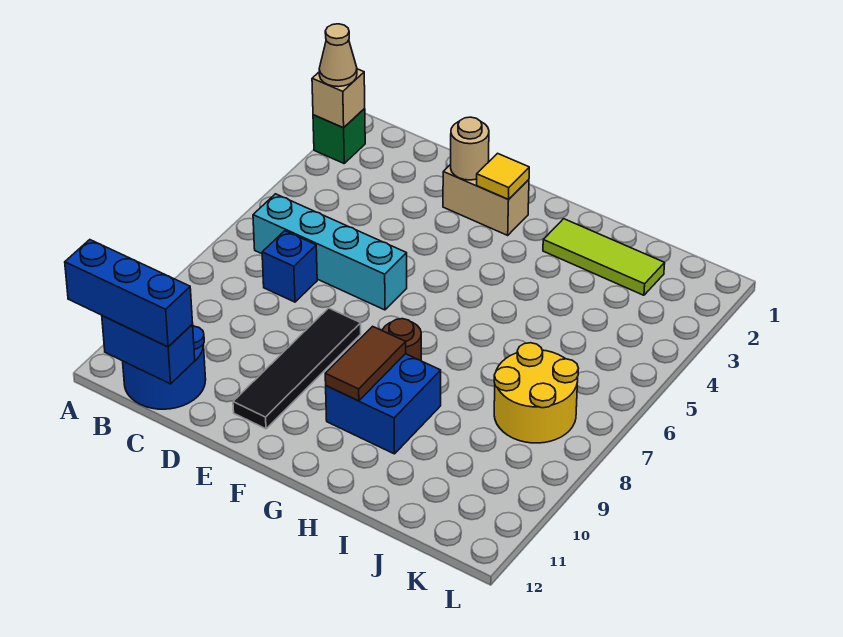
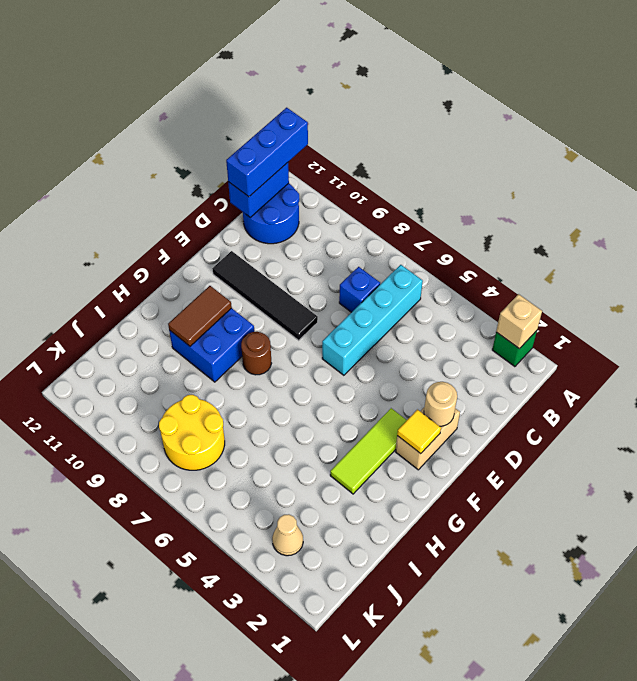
tan cone A2 level 3 -> tan cone K3 level 1
brown tile G9:G10 level 2 -> brown tile G10:H10 level 2
lime tile H2:J2 level 1 -> lime tile F3:H3 level 1

